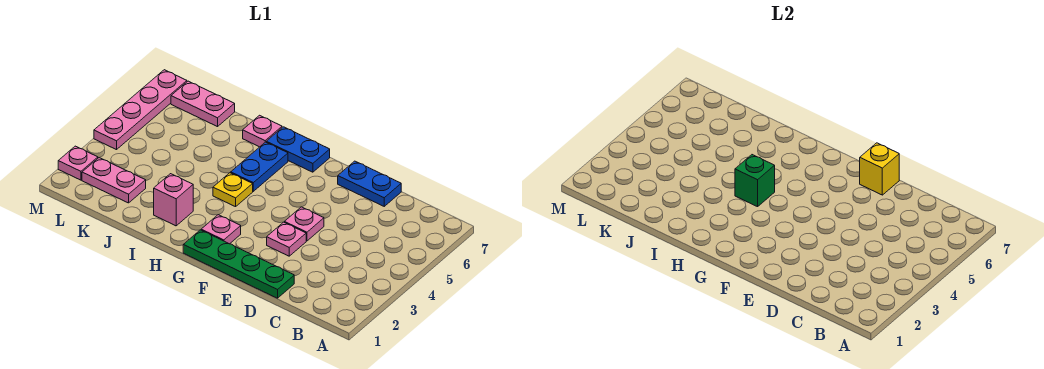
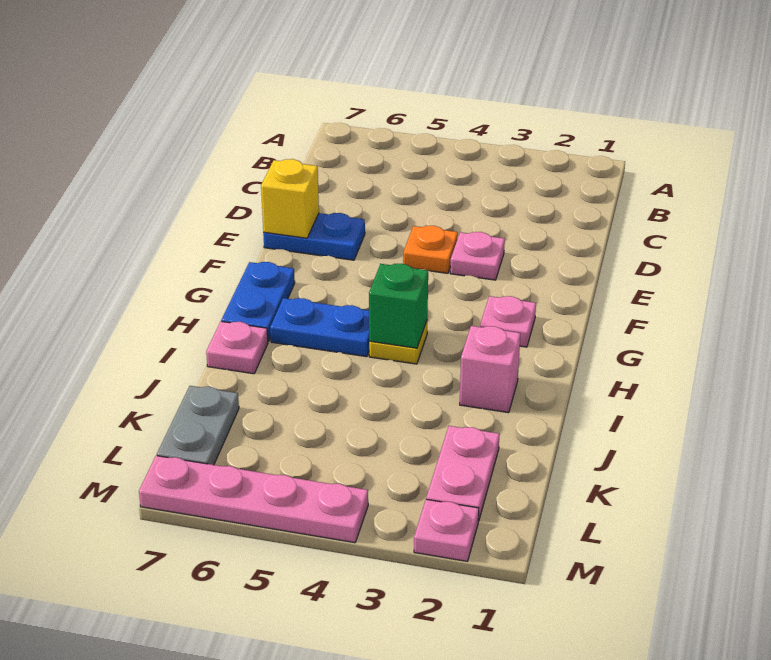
green plate D1:G1 level 1 -> none
blue plate D7:E7 level 1 -> blue plate E6:E7 level 1
pink plate E4 level 1 -> orange plate E4 level 1
pink plate K7:L7 level 1 -> grey plate K7:L7 level 1

